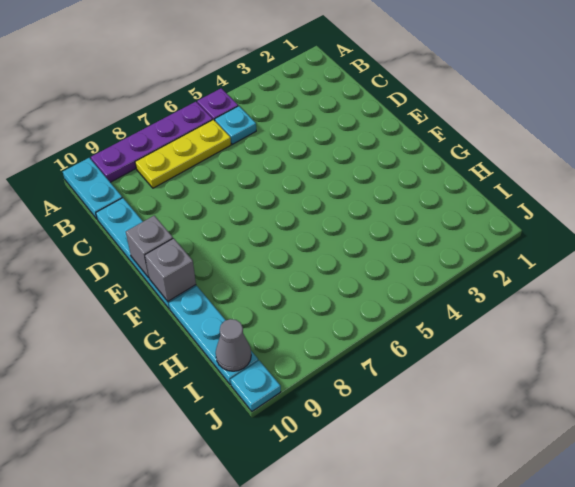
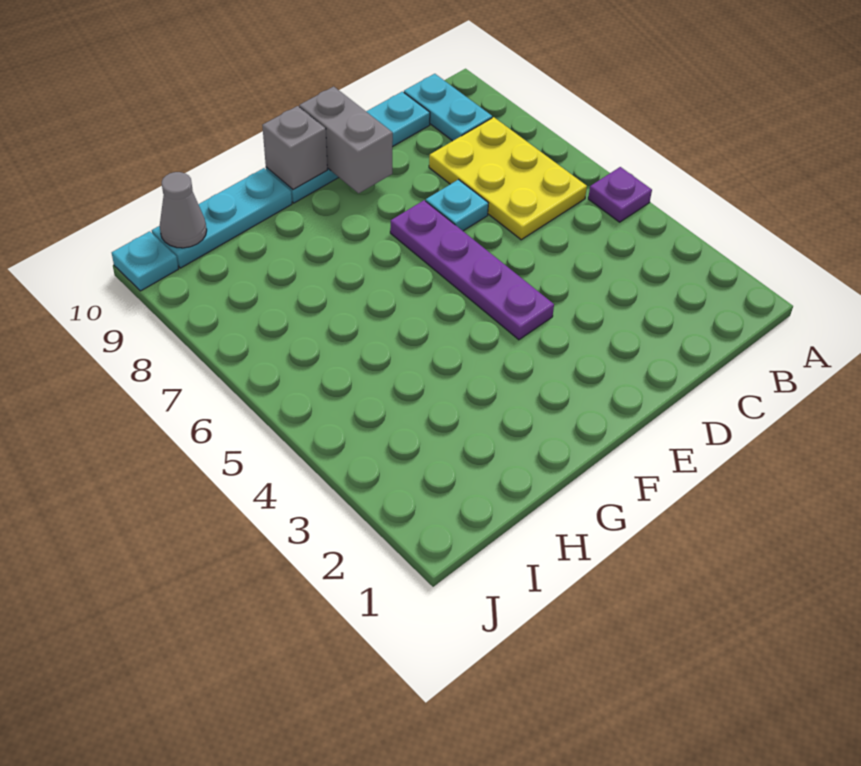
purple plate A6:A9 level 1 -> purple plate E4:E7 level 1
cyan plate A10:B10 level 1 -> cyan plate B9:B10 level 1
cyan plate B5 level 1 -> cyan plate D7 level 1
yellow plate B6:B8 level 1 -> yellow plate B6:C8 level 1
grey brick E10 level 2 -> grey brick E9:E10 level 2

